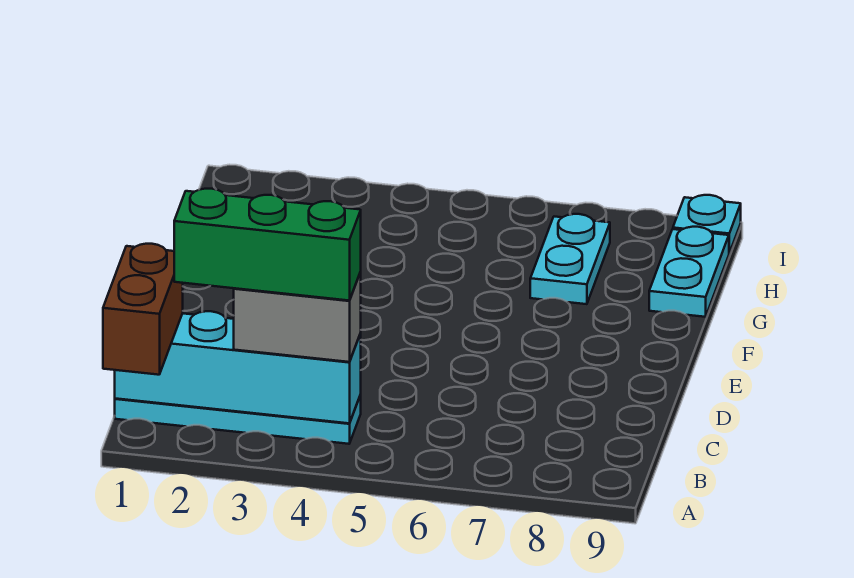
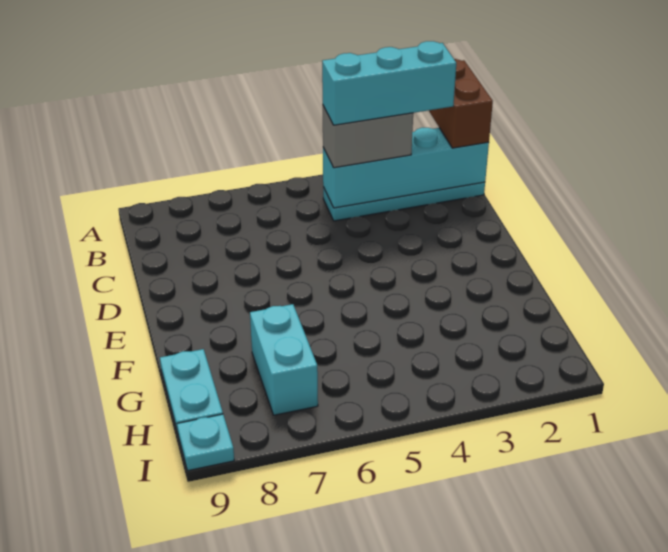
green brick B2:B4 level 4 -> cyan brick B2:B4 level 4
cyan plate G7:H7 level 1 -> cyan brick G7:H7 level 1

